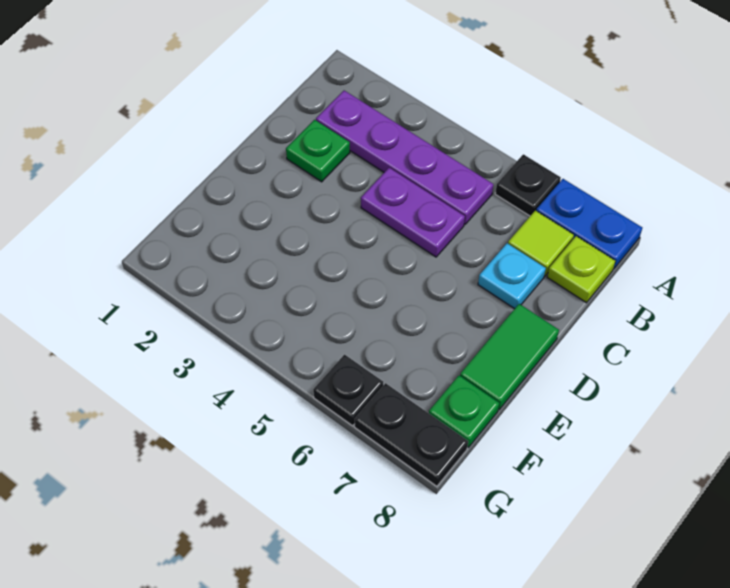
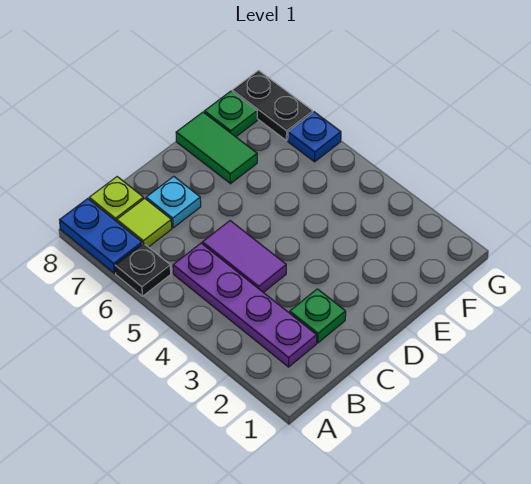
purple plate C4:C5 level 1 -> purple tile C4:C5 level 1
green tile D8:E8 level 1 -> green tile E7:E8 level 1
black plate G6 level 1 -> blue plate G6 level 1

